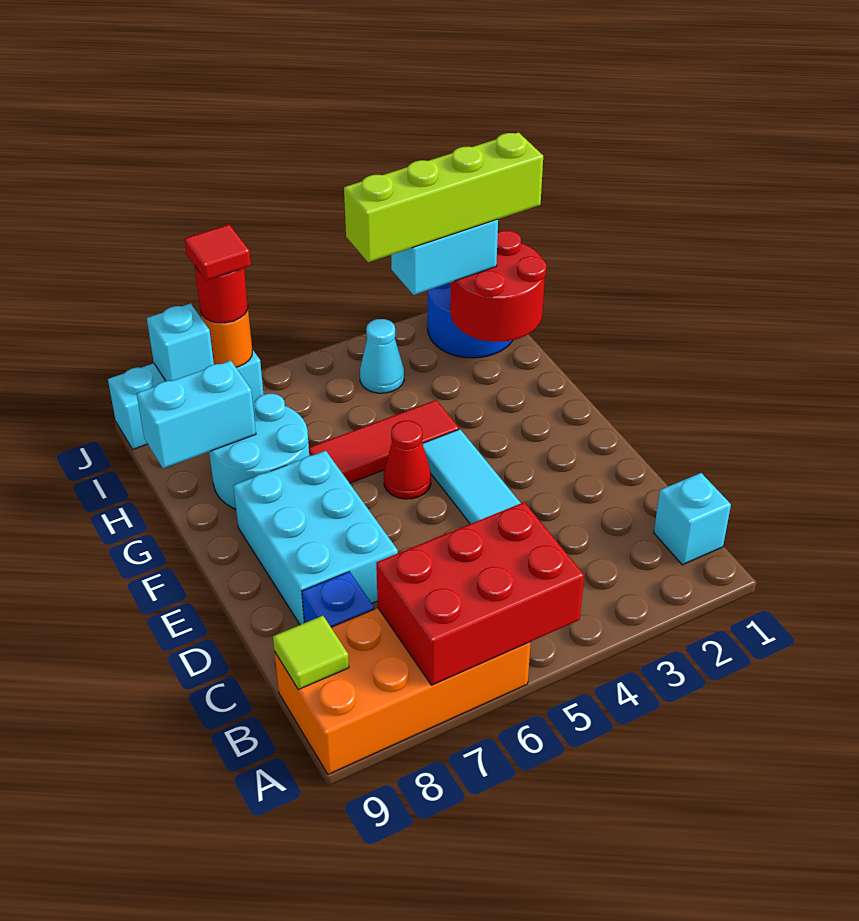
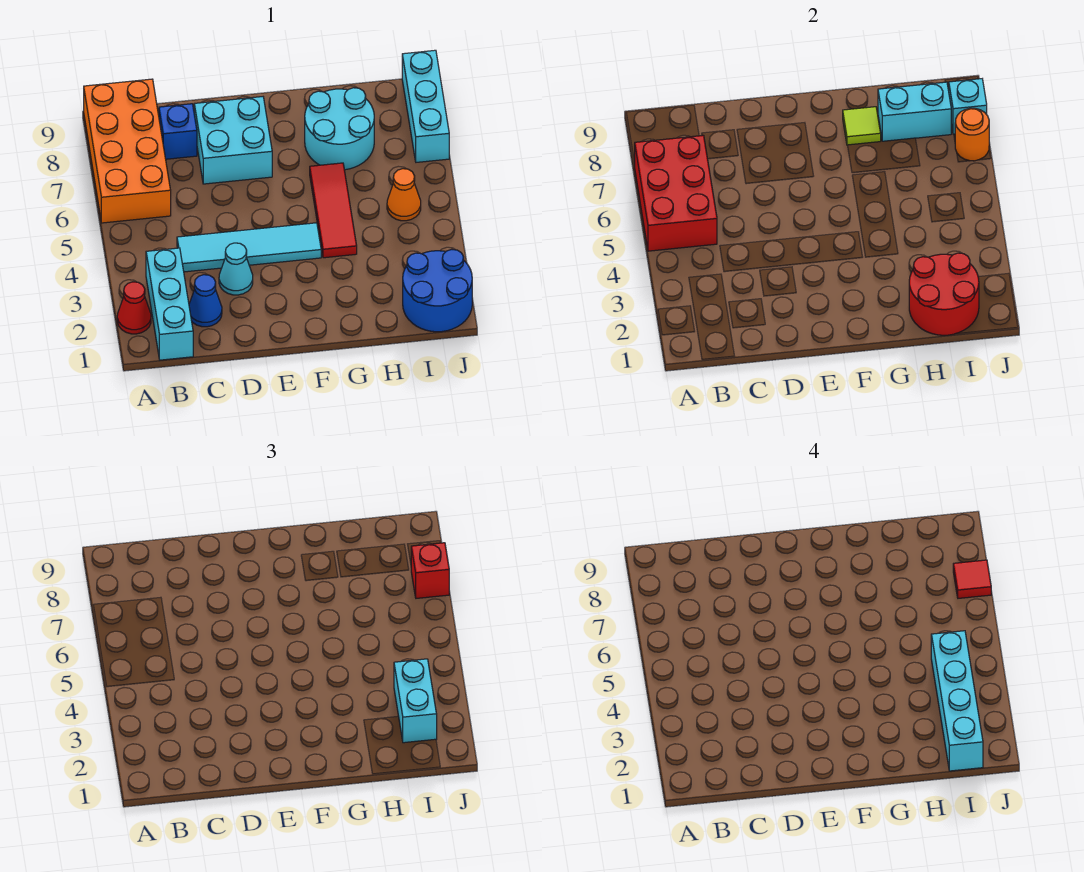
cyan brick B1 level 1 -> cyan brick B1:B3 level 1
lime tile B9 level 2 -> lime tile G8 level 2
none -> blue cone C2 level 1
cyan brick D7:F8 level 1 -> cyan brick D7:E8 level 1
red cone F5 level 1 -> red cone A2 level 1
cyan brick H8:H9 level 2 -> cyan brick H8:I8 level 2
lime brick I1:I4 level 4 -> cyan brick I1:I4 level 4
cyan cone I4 level 1 -> cyan cone D3 level 1
none -> orange cone I5 level 1
red round brick J7 level 3 -> red brick J7 level 3

